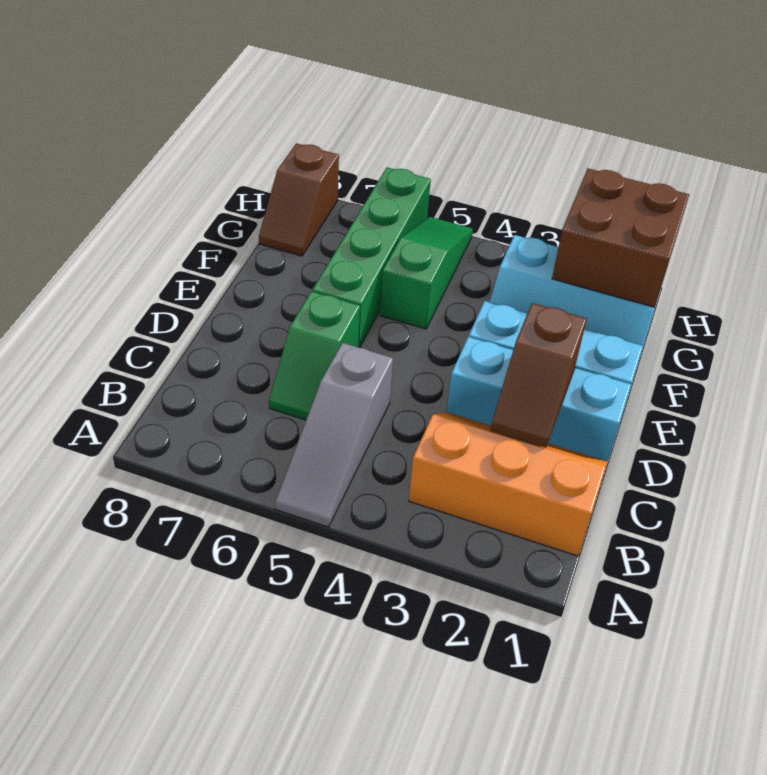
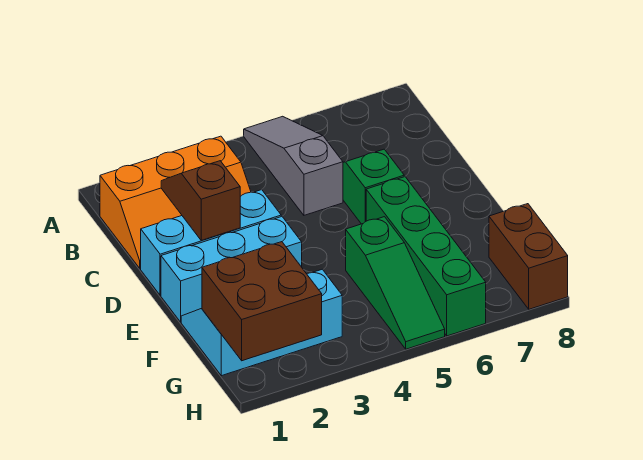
brown slope G8:H8 level 1 top H -> brown brick G8:H8 level 1

